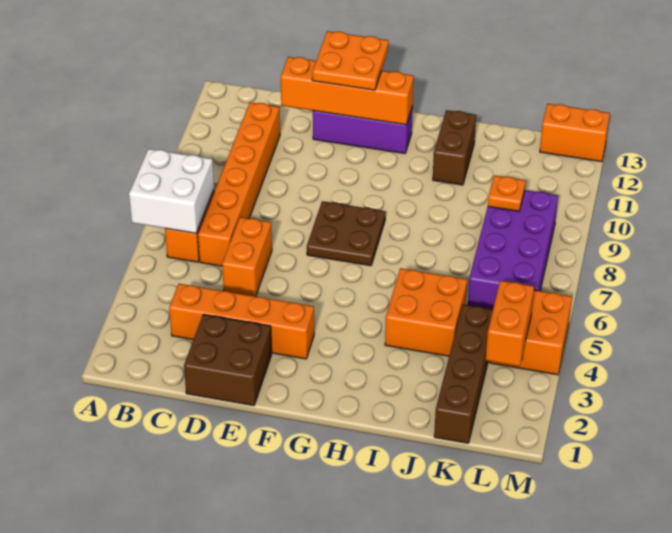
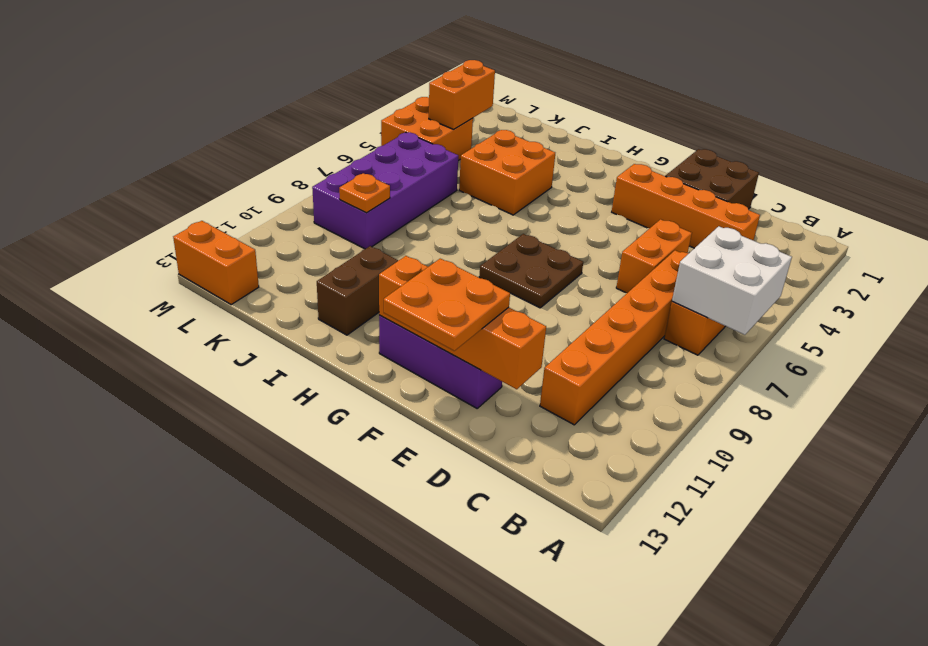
brown brick K1:K4 level 1 -> none

